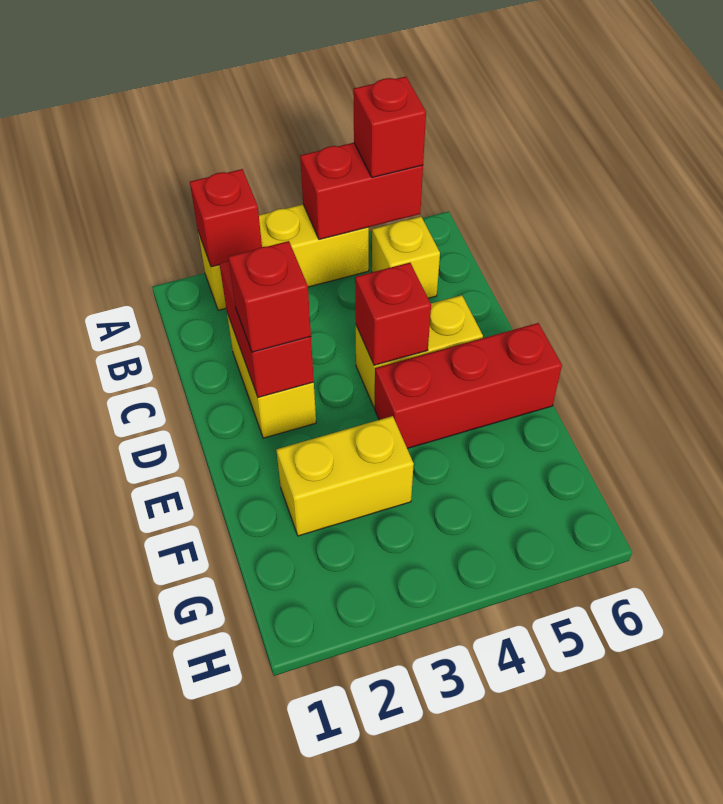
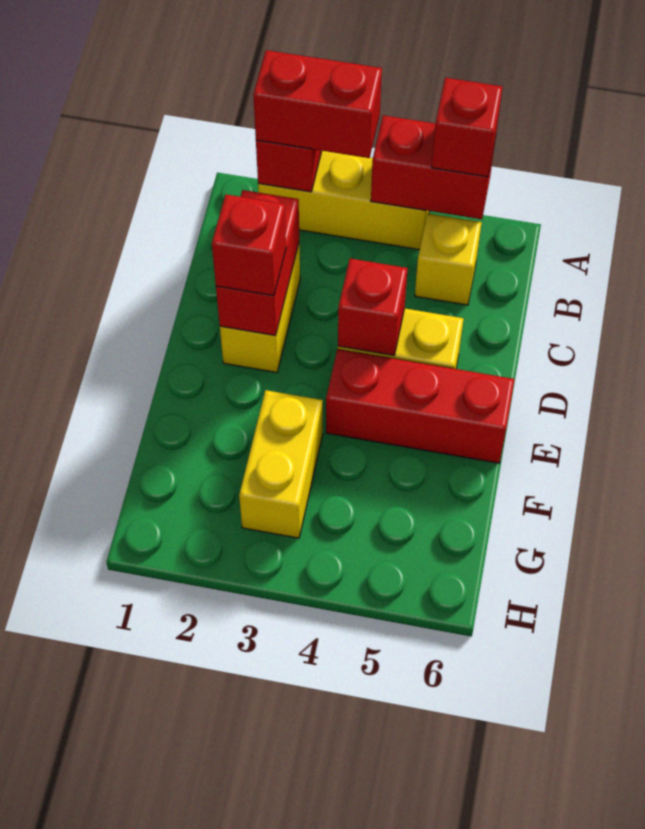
none -> red brick A2:A3 level 3
yellow brick F2:F3 level 1 -> yellow brick F3:G3 level 1

